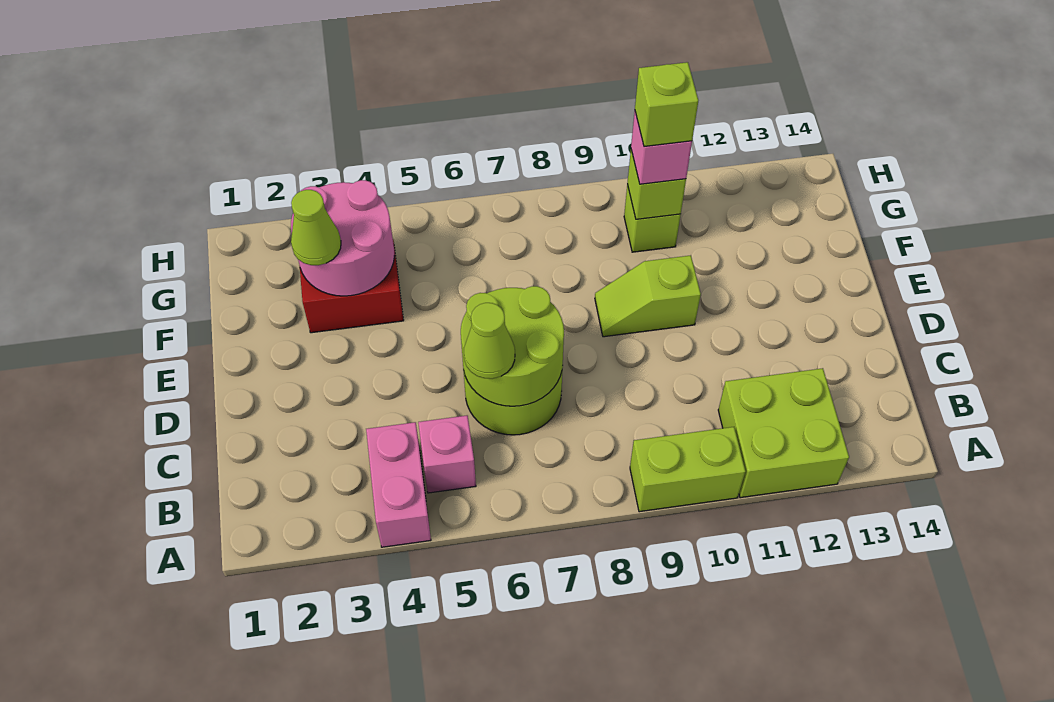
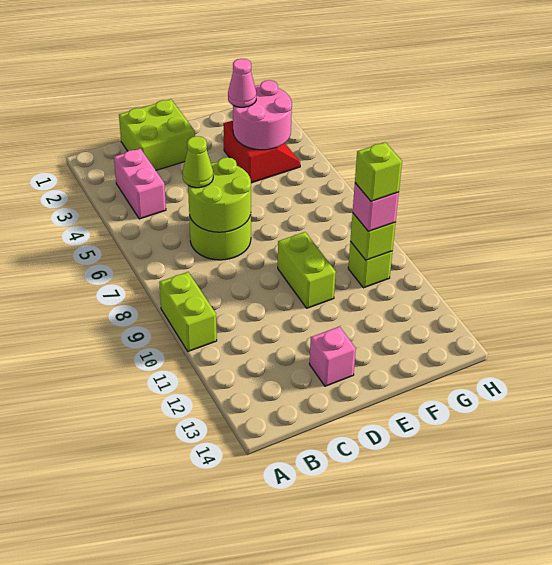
pink brick A4:B4 level 1 -> pink brick B3:B4 level 1
lime brick A11:B12 level 1 -> lime brick C1:D2 level 1
pink brick B5 level 1 -> pink brick D13 level 1
lime slope E9:E10 level 1 top 10 -> lime brick E9:E10 level 1
lime cone F3 level 3 -> pink cone F3 level 3

